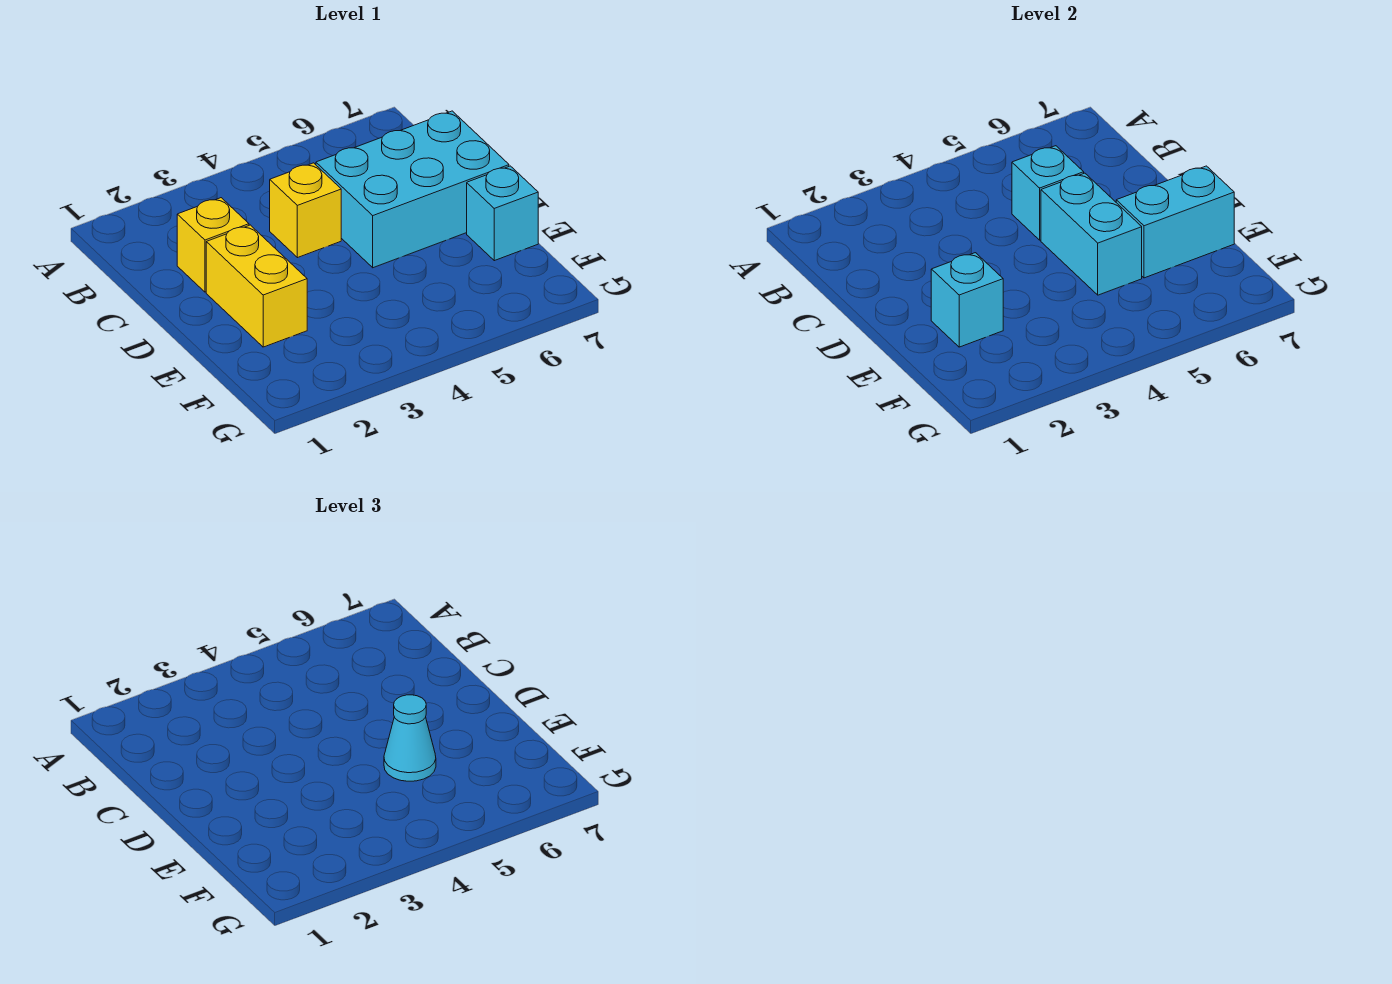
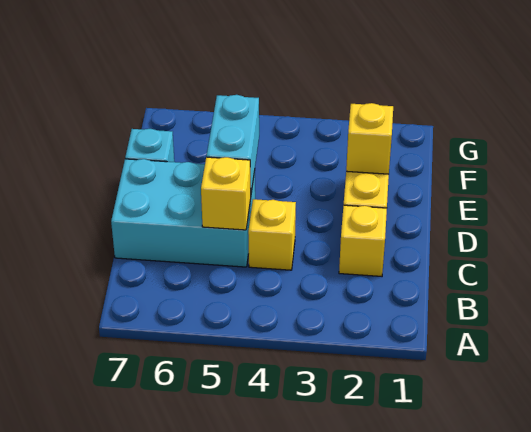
cyan brick C5 level 2 -> yellow brick C5 level 2
cyan brick E2 level 2 -> yellow brick E2 level 2
cyan cone E5 level 3 -> none
cyan brick E6:E7 level 2 -> none

